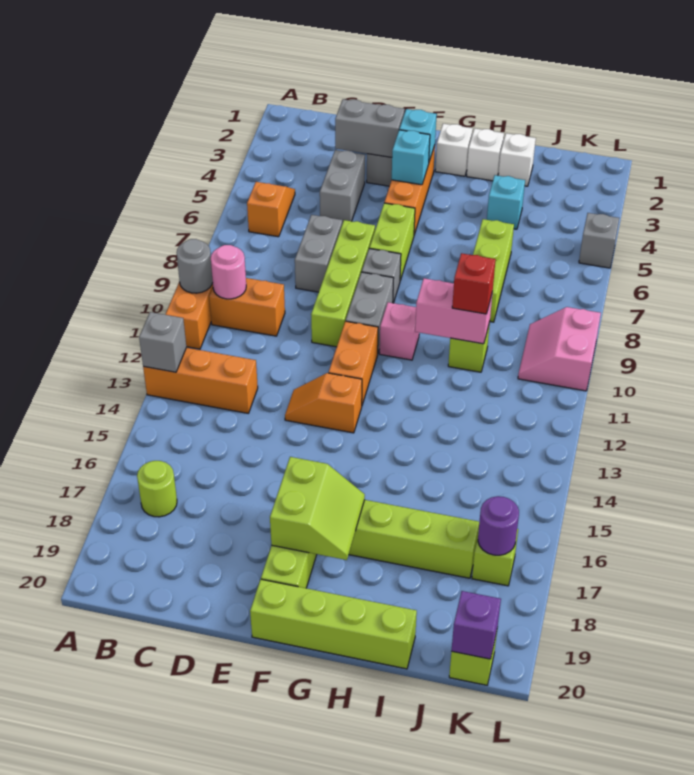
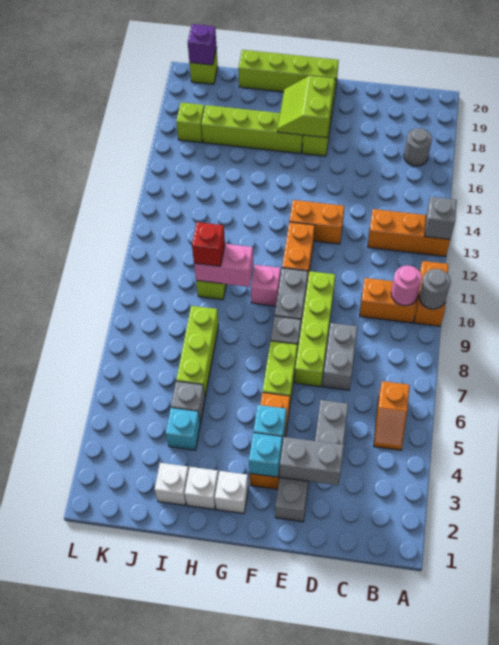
lime round brick B17 level 1 -> grey round brick B17 level 1
orange slope E13:F13 level 1 top F -> orange brick E13:F13 level 1
pink slope K9:L10 level 1 top L -> none
purple round brick K17 level 2 -> none
grey brick L5 level 1 -> grey brick I5 level 1

